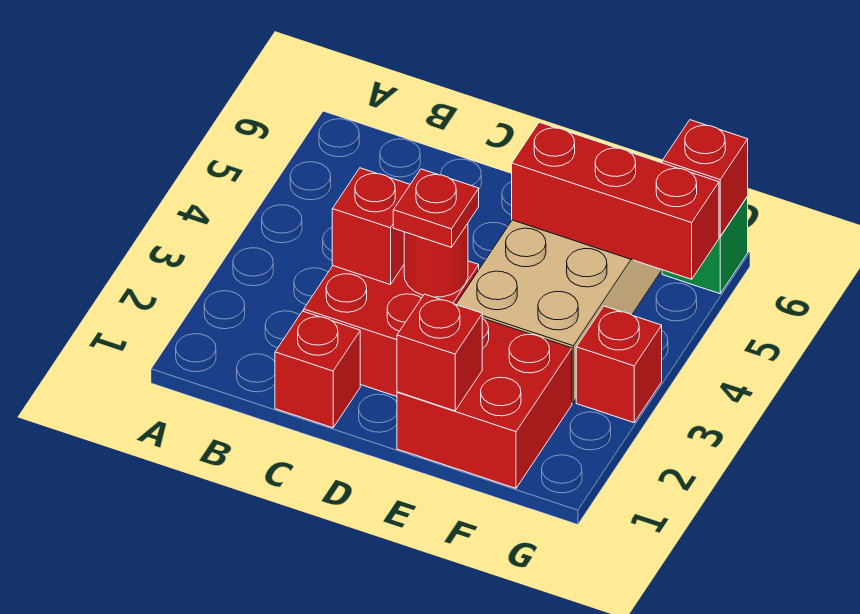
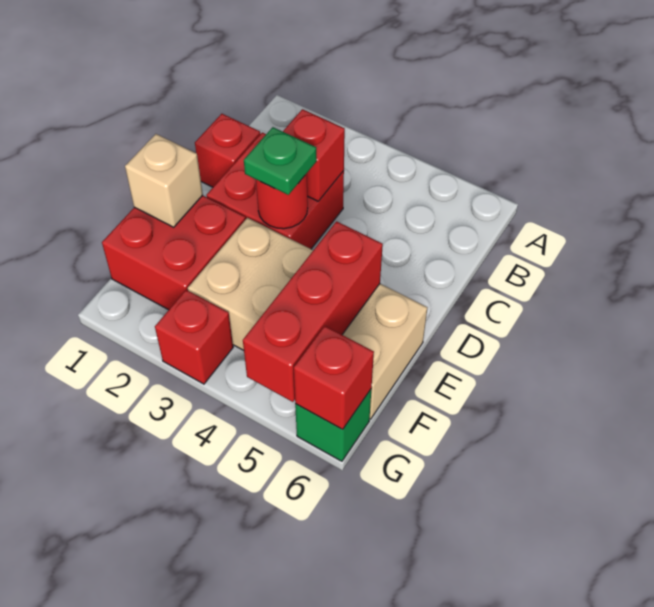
red plate D3 level 3 -> green plate D3 level 3
red brick E1 level 2 -> tan brick E1 level 2

